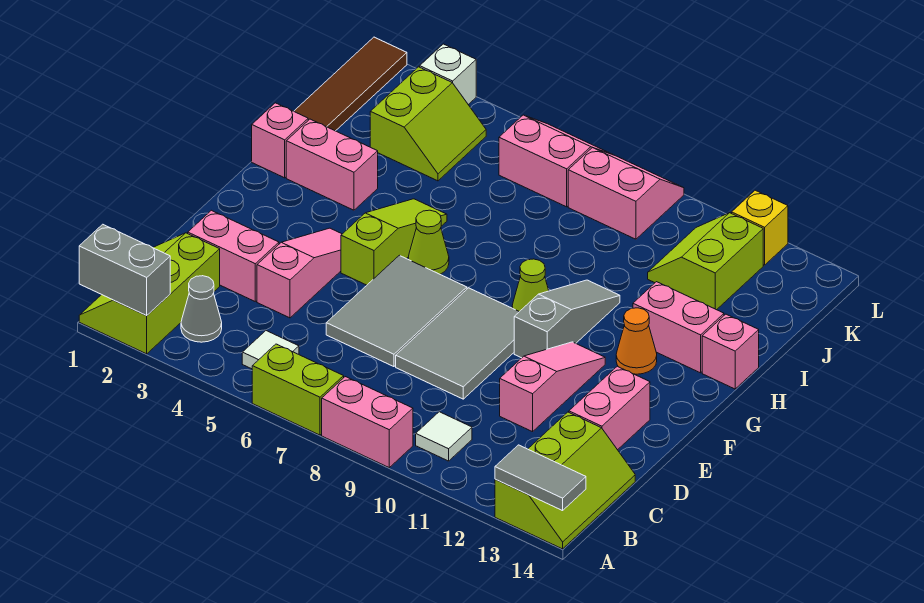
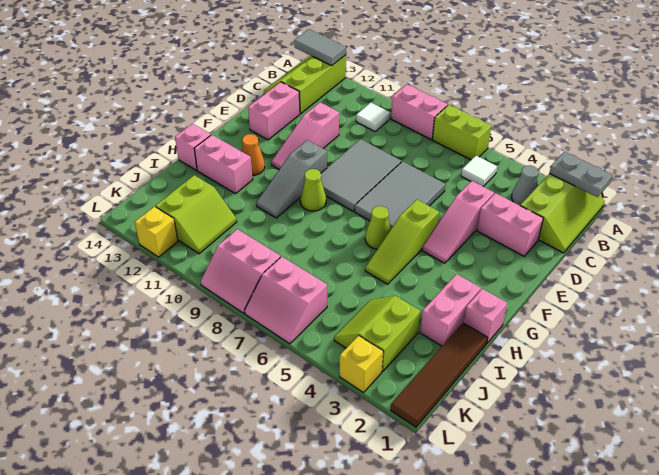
grey brick A1:A2 level 2 -> grey plate A1:A2 level 2
pink brick H2:H3 level 1 -> pink brick H2:I2 level 1
white brick L3 level 1 -> yellow brick L3 level 1

